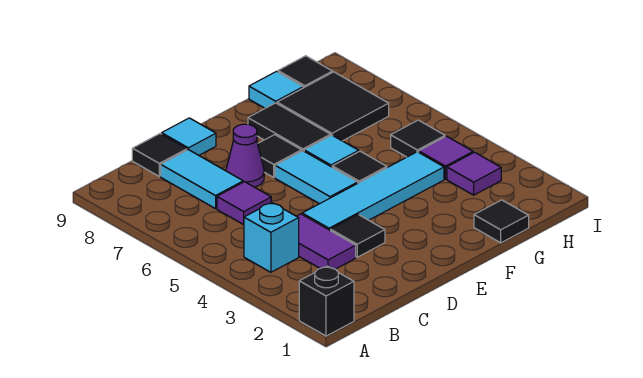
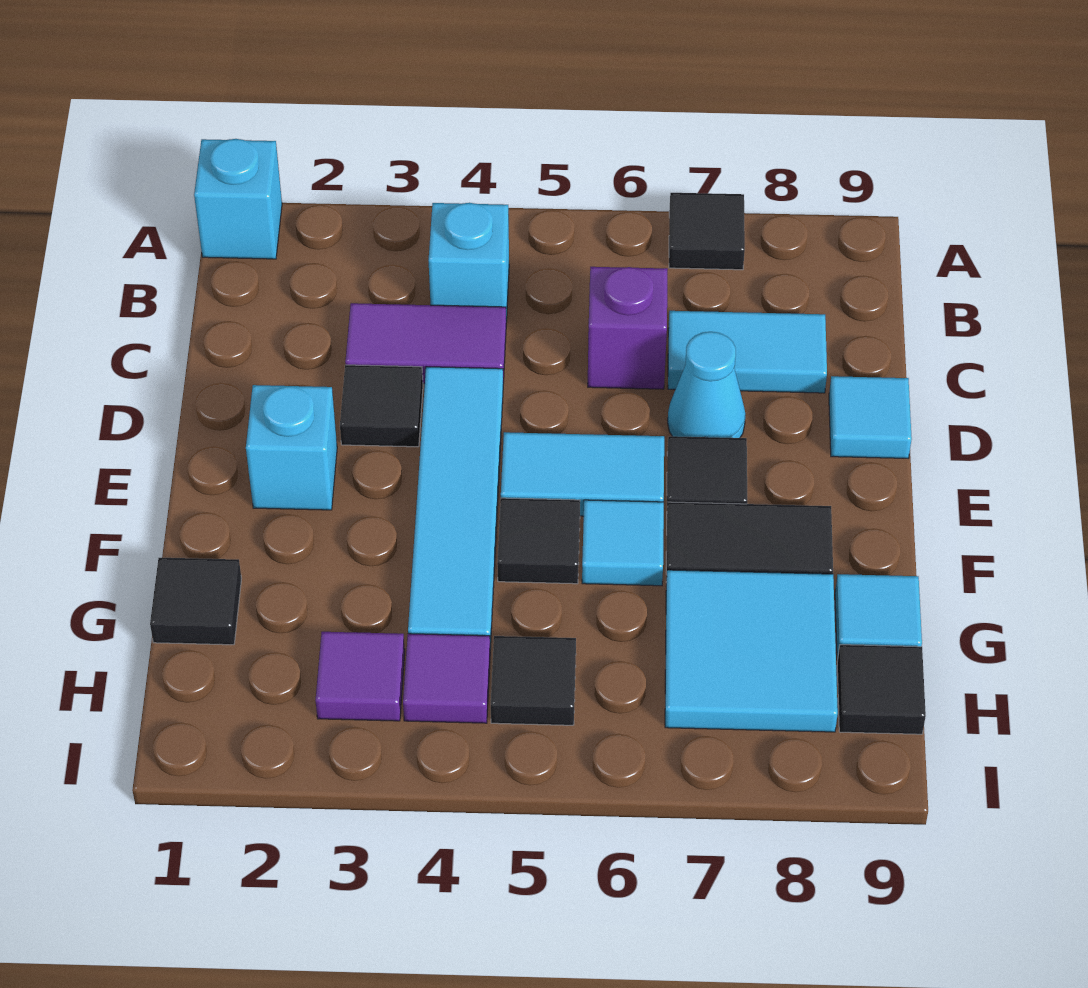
black brick A1 level 1 -> cyan brick A1 level 1
purple tile C6 level 1 -> purple brick C6 level 1
black tile C9 level 1 -> black tile A7 level 1
purple cone D7 level 1 -> cyan cone D7 level 1
none -> cyan brick E2 level 1
black tile G7:H8 level 1 -> cyan tile G7:H8 level 1

